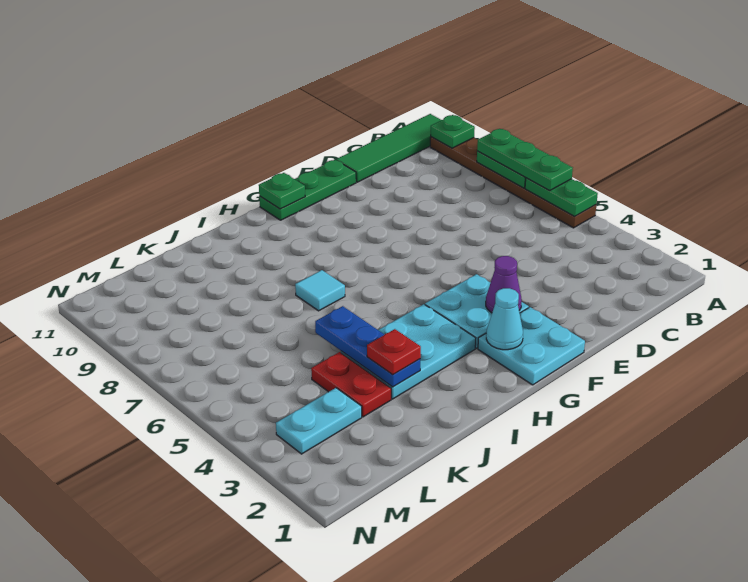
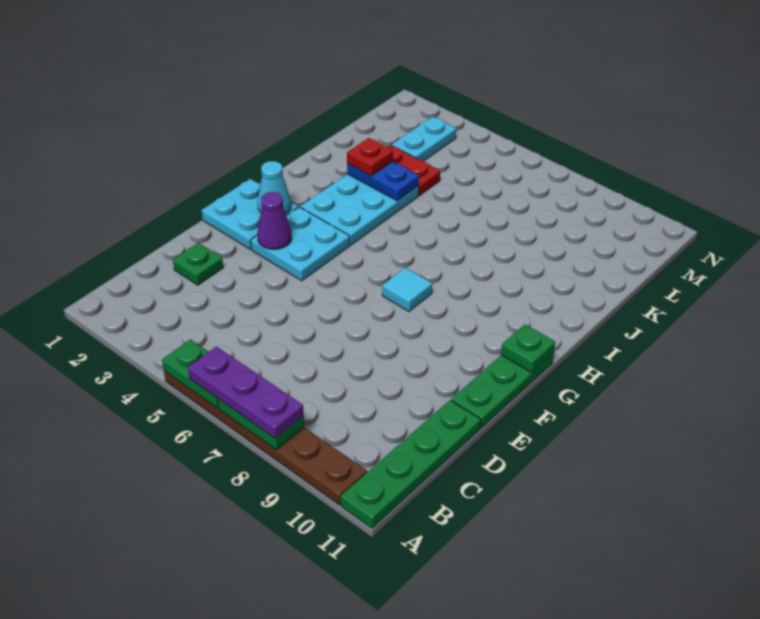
green plate A6:A8 level 3 -> purple plate A6:A8 level 3
green plate A10 level 2 -> green plate D2 level 1
green tile A11:D11 level 1 -> green plate A11:D11 level 1
cyan tile I7 level 1 -> cyan tile G7 level 1
blue plate J3:J5 level 2 -> blue plate J3:J4 level 2

